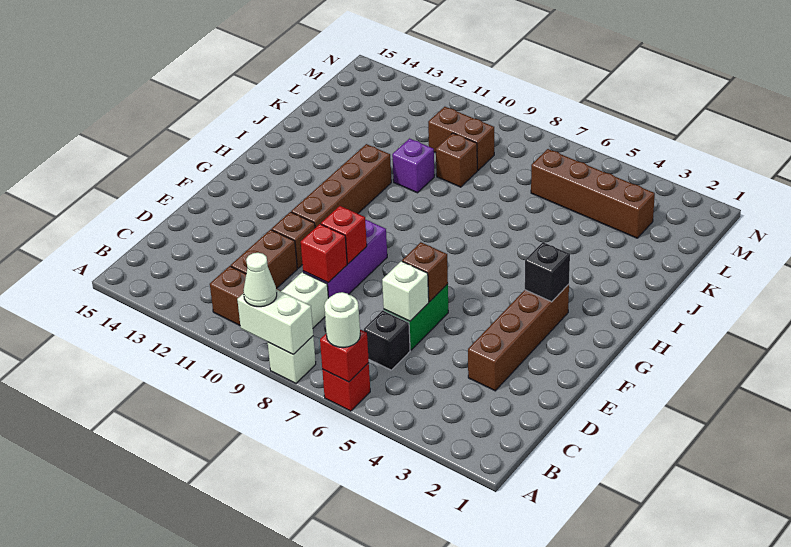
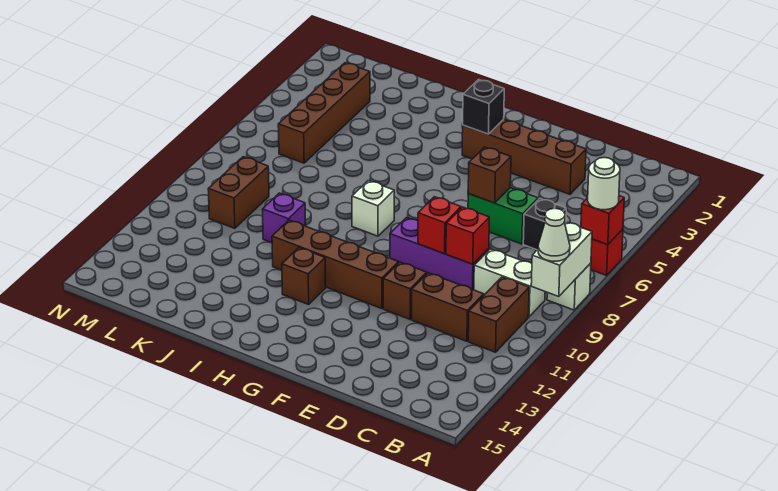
white brick D6 level 2 -> white brick H8 level 1
brown brick K9 level 1 -> brown brick H12 level 1

